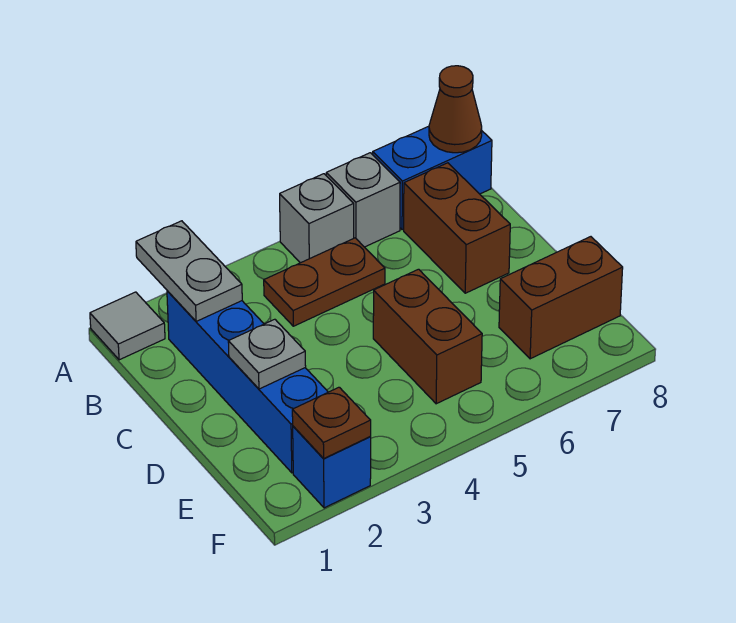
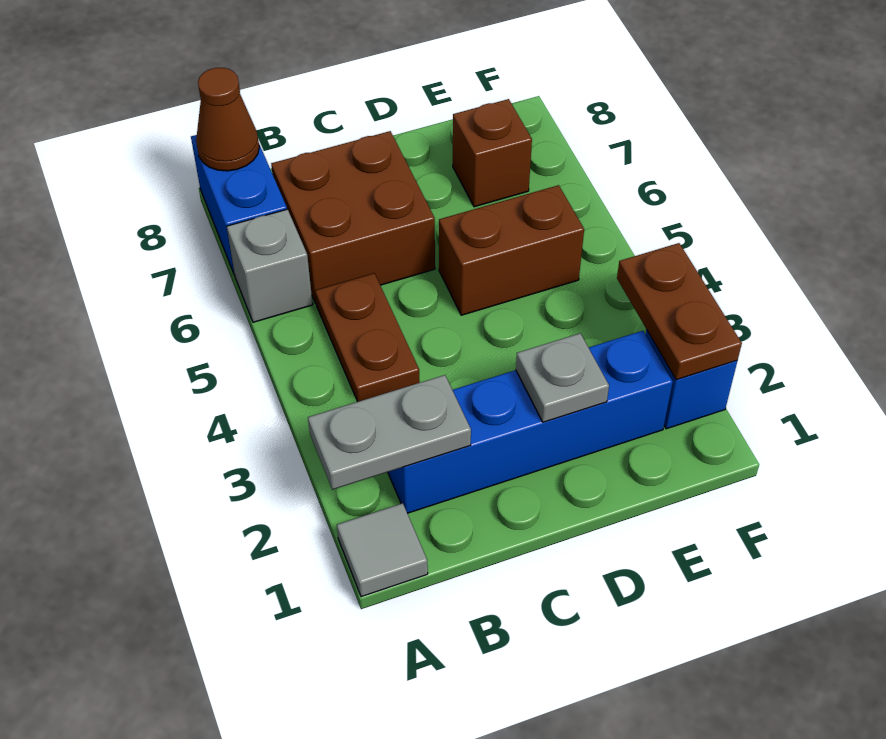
grey brick A5 level 1 -> none
brown brick B7:C7 level 1 -> brown brick B6:C7 level 1
brown brick E7:E8 level 1 -> brown brick E7 level 1
brown plate F2 level 2 -> brown plate F2:F3 level 2

